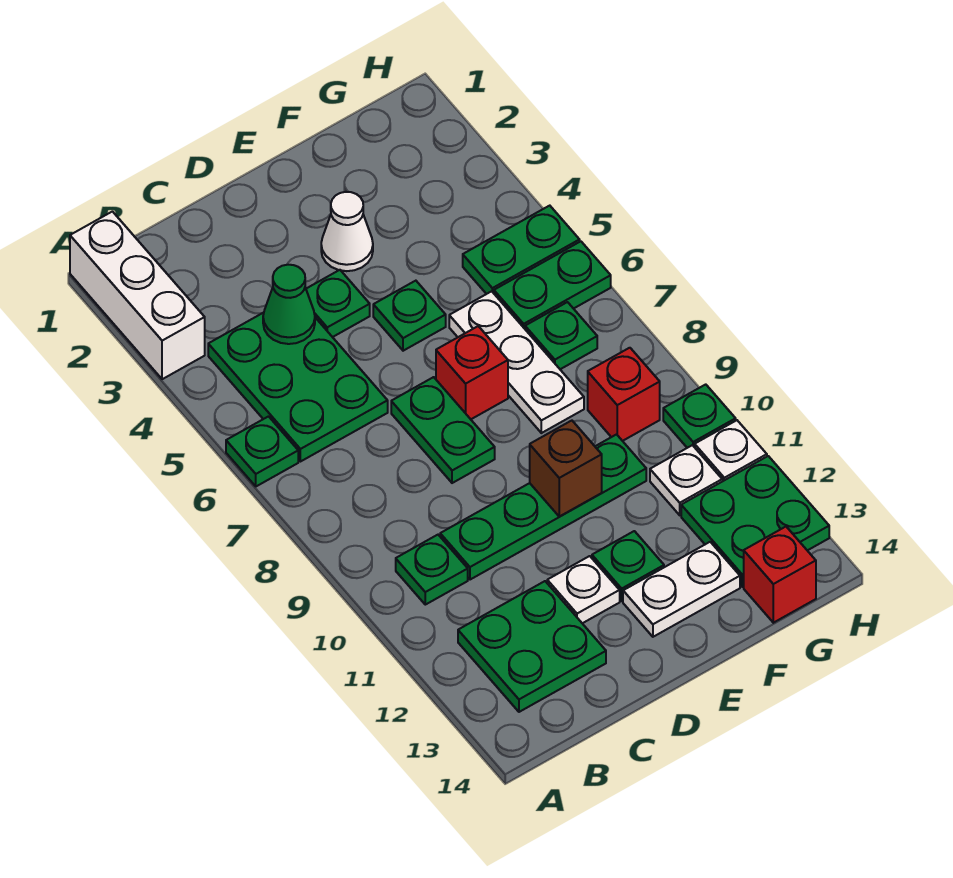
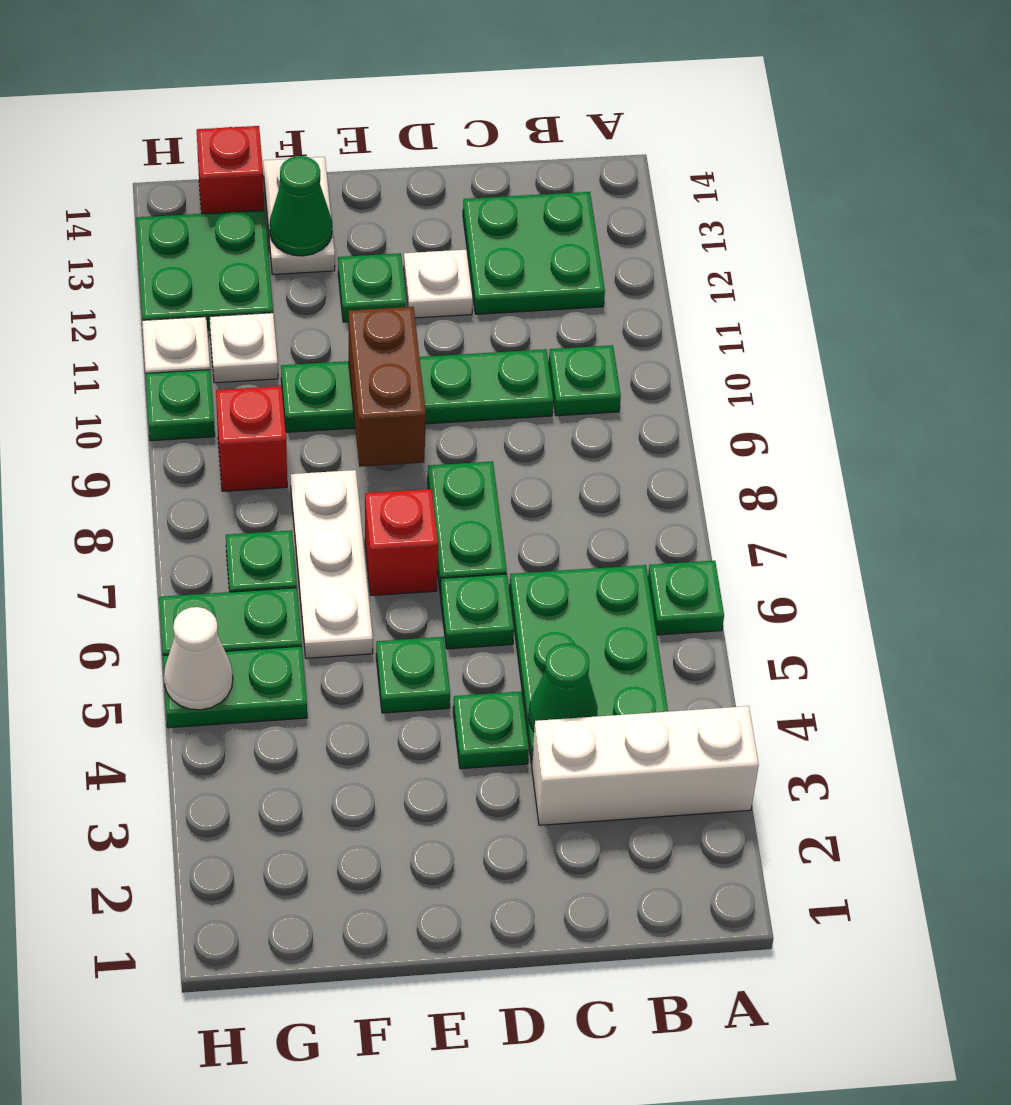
white brick A1:A3 level 1 -> white brick A3:C3 level 1
none -> green plate D6 level 1
white cone E3 level 1 -> white cone H5 level 2
brown brick E10 level 2 -> brown brick E9:E10 level 2
white plate E13:F13 level 1 -> white plate F13:F14 level 1
none -> green cone F13 level 2

